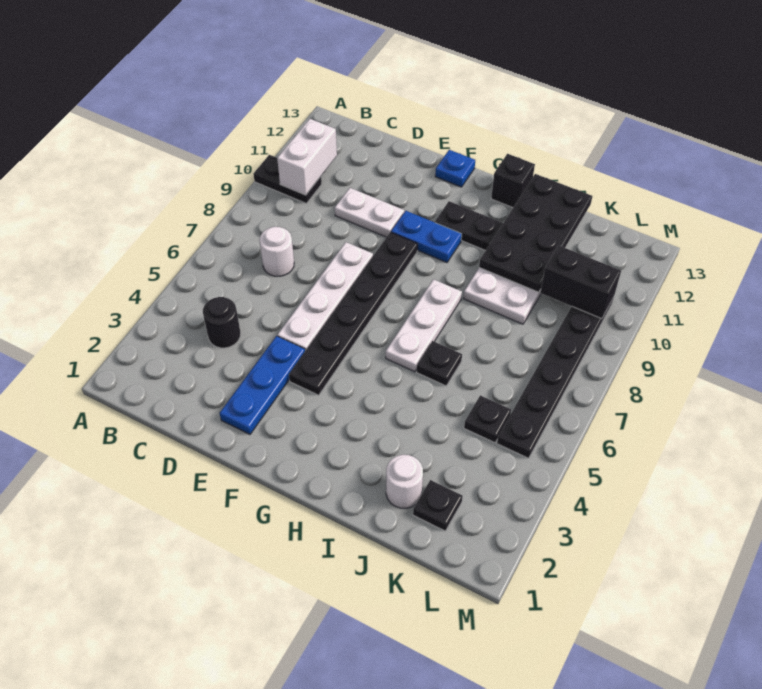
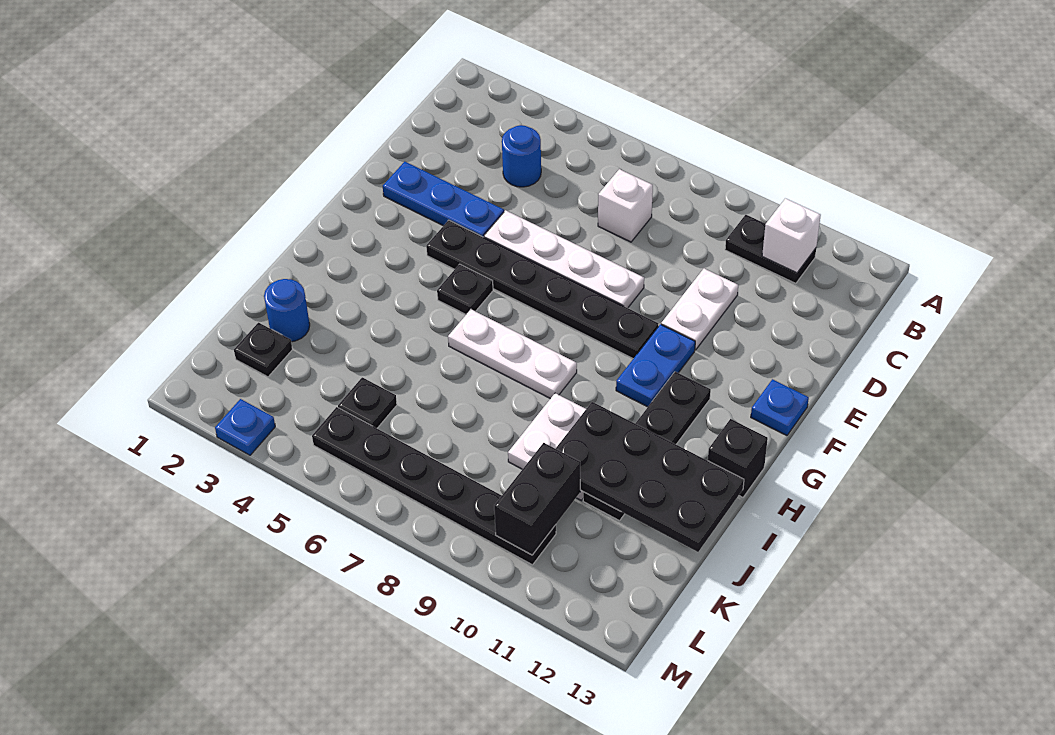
black plate A10:B10 level 1 -> black plate B10:B11 level 1
white brick B10:B11 level 2 -> white brick B11 level 2
black round brick C4 level 1 -> blue round brick C4 level 1
white round brick C7 level 1 -> white brick C7 level 1
black plate I6 level 1 -> black plate G5 level 1
white round brick J2 level 1 -> blue round brick J2 level 1
none -> blue plate M3 level 1

